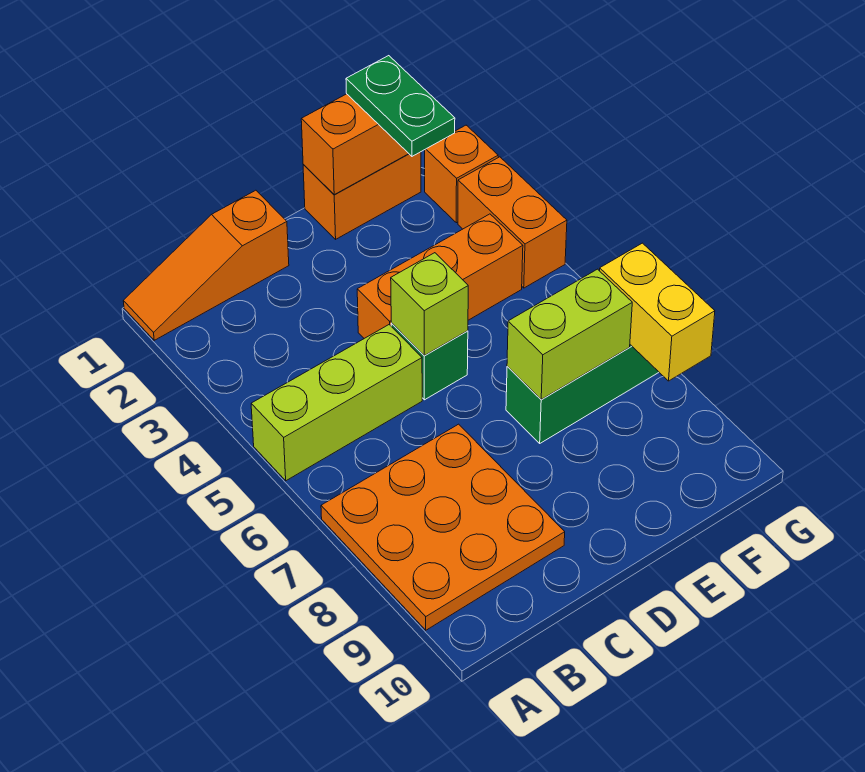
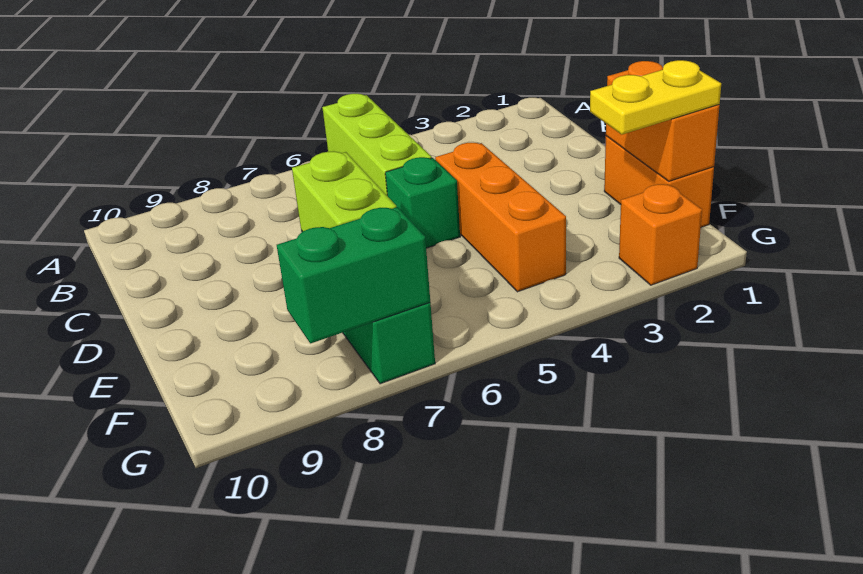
orange slope A1:C1 level 1 top C -> none
orange plate A7:C9 level 1 -> none
lime brick D5 level 2 -> none
green plate F1:F2 level 3 -> yellow plate F1:F2 level 3
orange brick G3:G4 level 1 -> none
yellow brick G7:G8 level 2 -> green brick G7:G8 level 2

